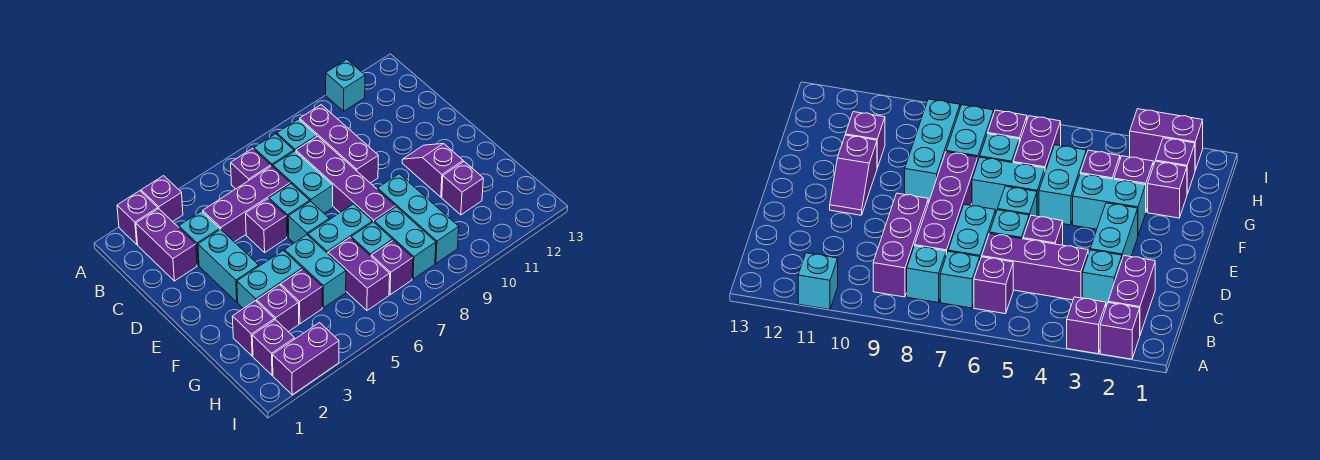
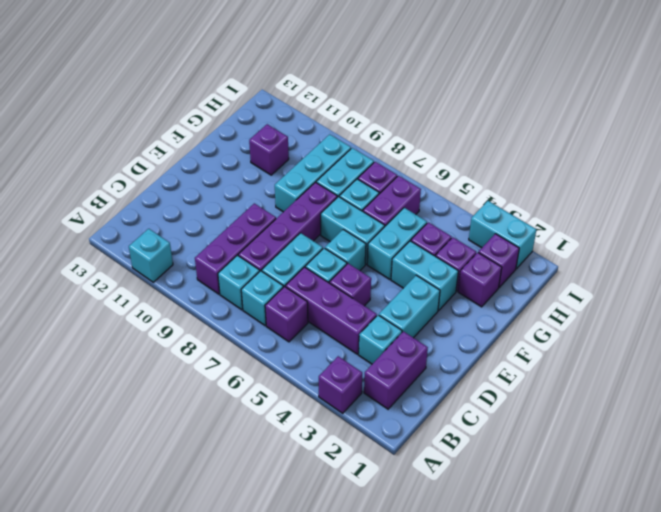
purple brick A2 level 1 -> none
purple slope E11:F11 level 1 top F -> none
purple brick I2:I3 level 1 -> cyan brick I2:I3 level 1

